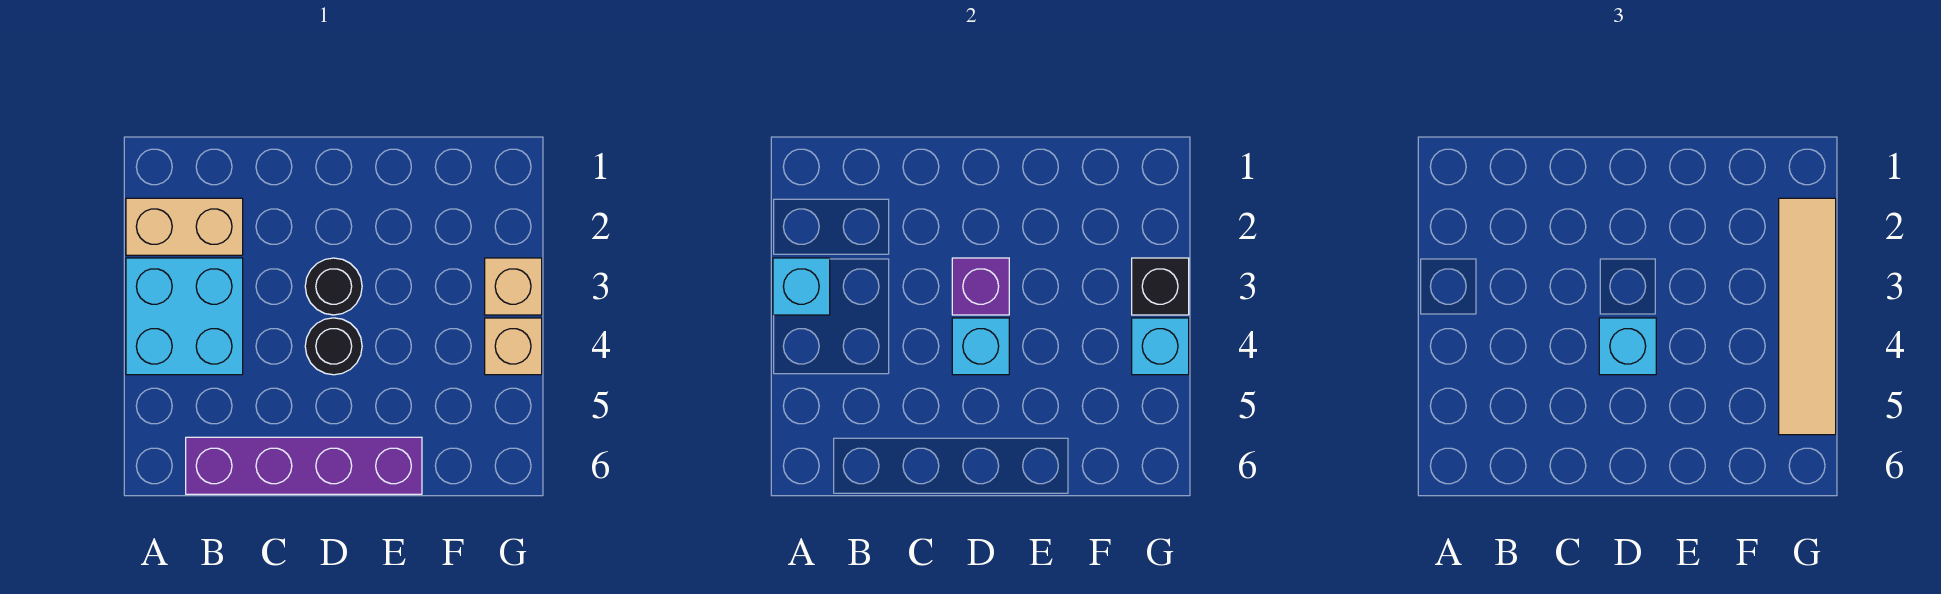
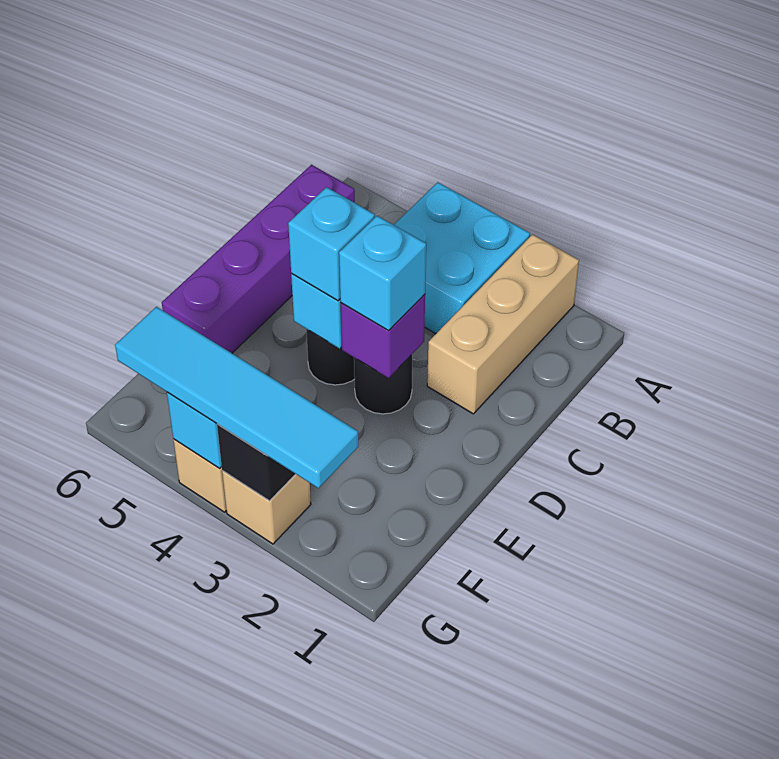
tan brick A2:B2 level 1 -> tan brick A2:C2 level 1
cyan brick A3 level 2 -> cyan brick D3 level 3
tan tile G2:G5 level 3 -> cyan tile G2:G5 level 3

